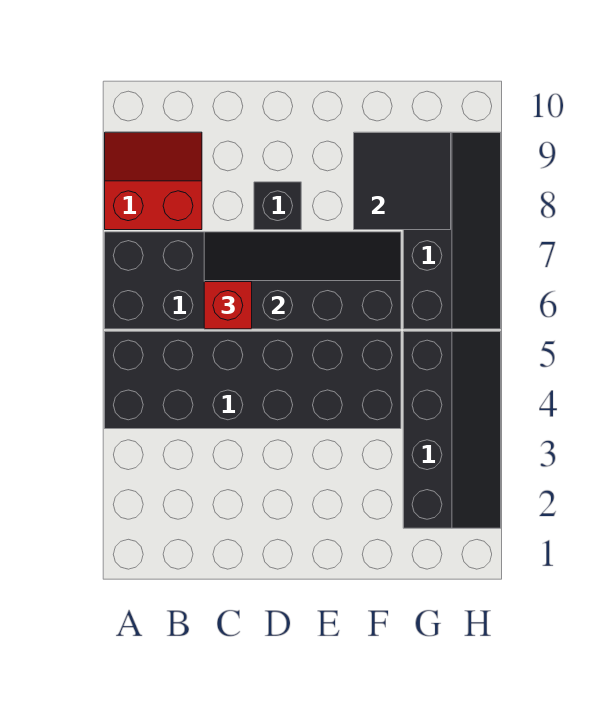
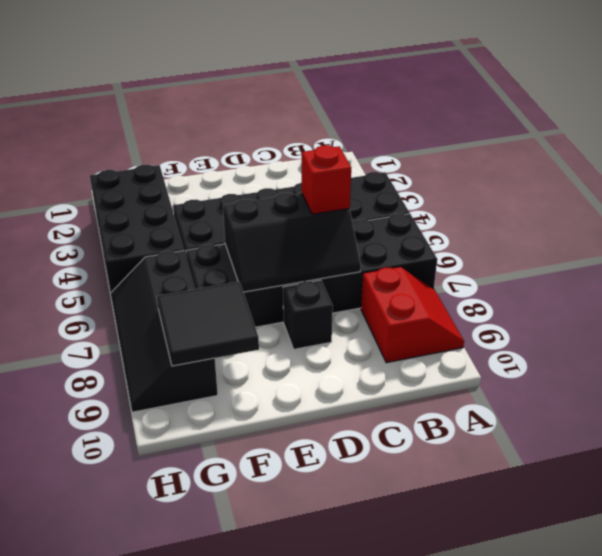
red slope A8:B9 level 1 top 8 -> red slope A8:B9 level 1 top B
black slope C6:F7 level 2 top 6 -> black slope C6:E7 level 2 top 6
black slope G2:H5 level 1 top G -> black brick G2:H5 level 1

